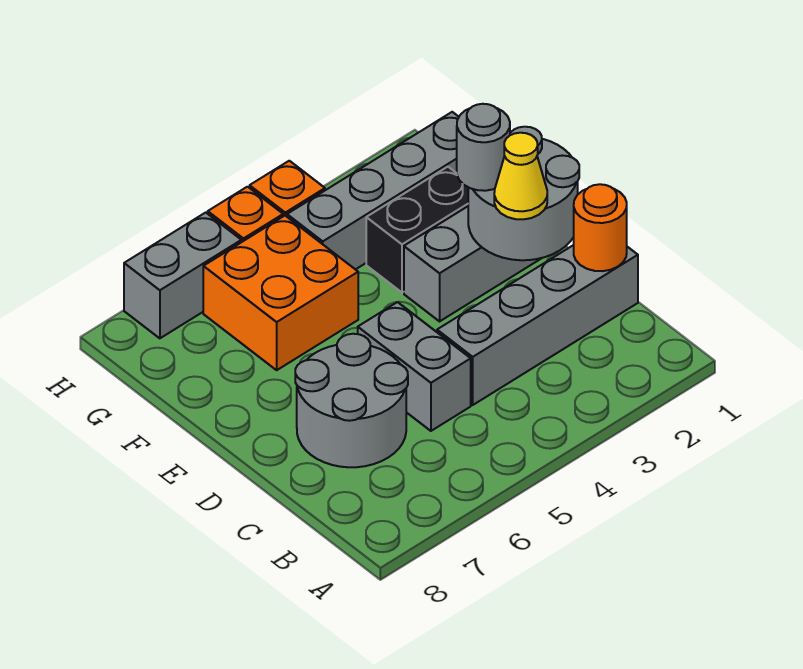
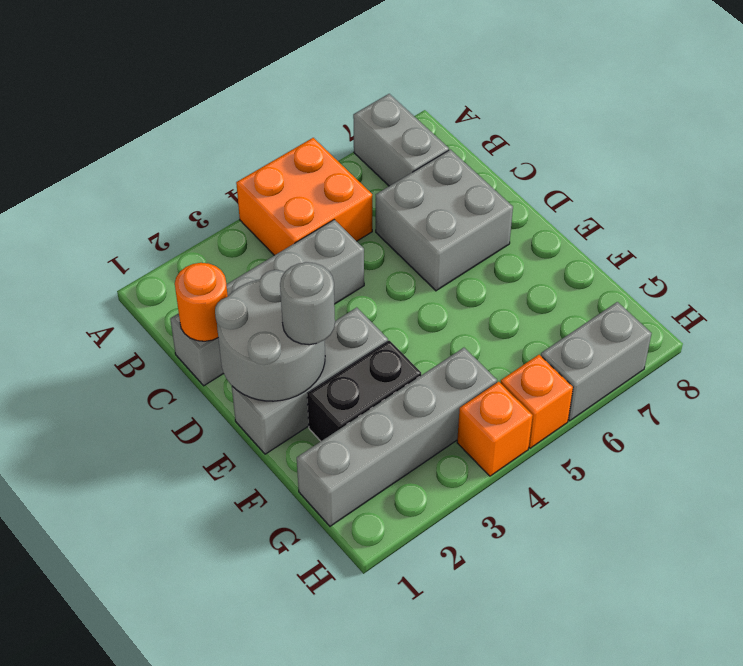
grey brick C5:D5 level 1 -> grey brick A7:B7 level 1
grey round brick C6:D7 level 1 -> grey brick C6:D7 level 1
yellow cone D2 level 3 -> none
orange brick F5:G6 level 1 -> orange brick A4:B5 level 1

